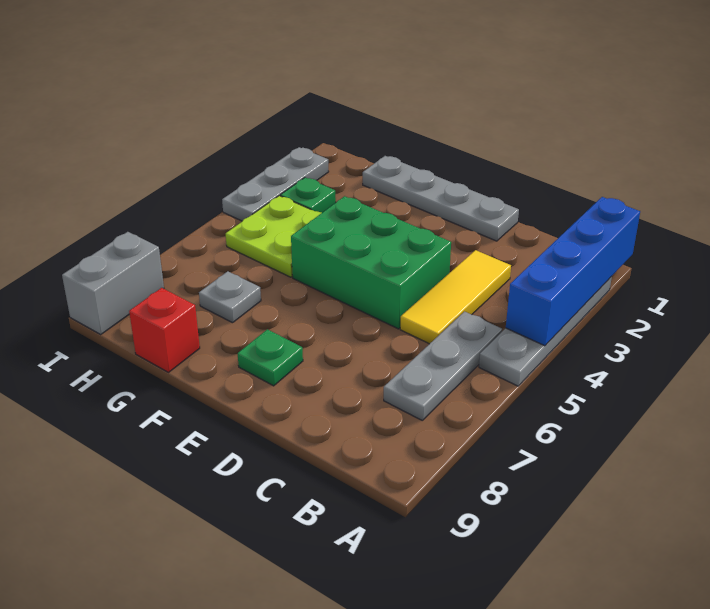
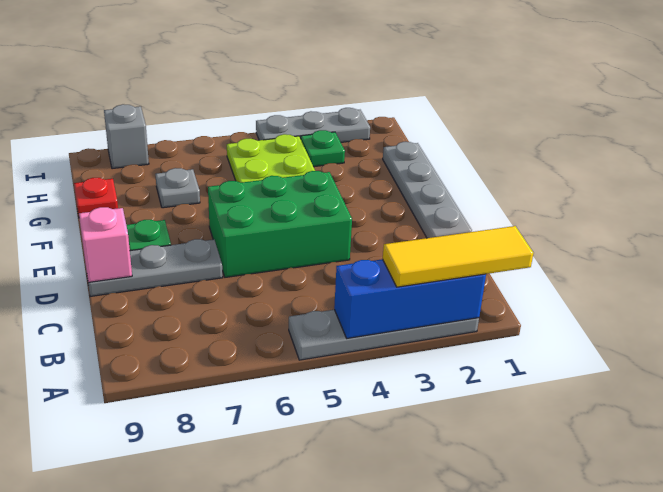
blue brick A1:A4 level 2 -> blue brick A2:A4 level 2
grey plate B5:B7 level 1 -> grey plate D7:D9 level 1
yellow tile C3:C5 level 1 -> yellow tile A1:A3 level 3
green brick D4:F5 level 1 -> green brick D4:E6 level 1
none -> pink brick D9 level 2
red brick G9 level 1 -> red plate G9 level 1
grey brick I8:I9 level 1 -> grey brick I8 level 1

